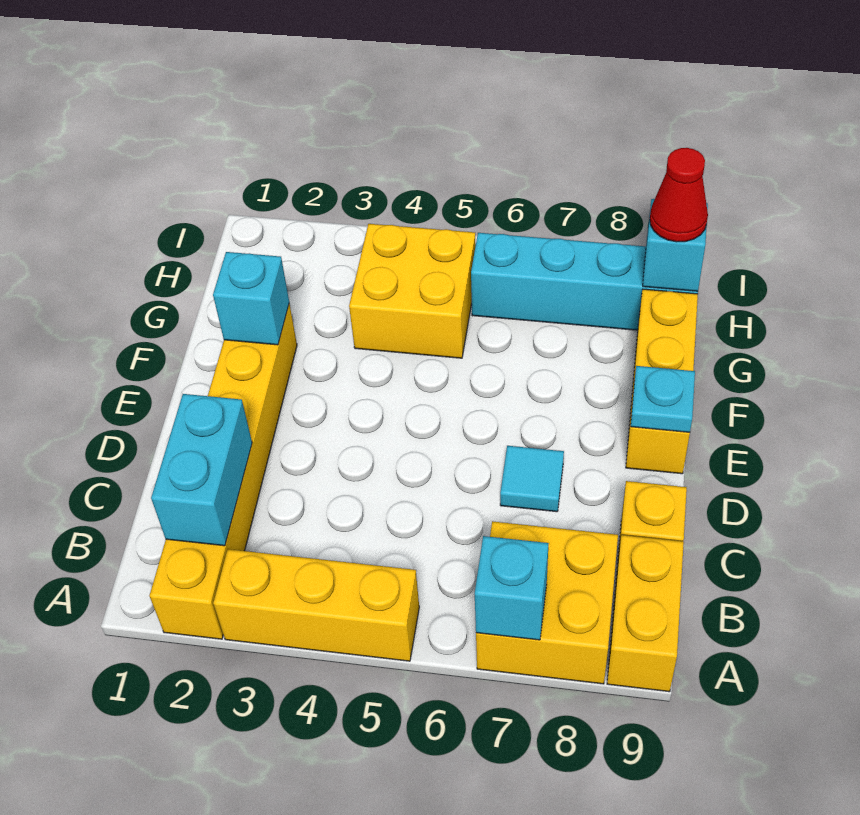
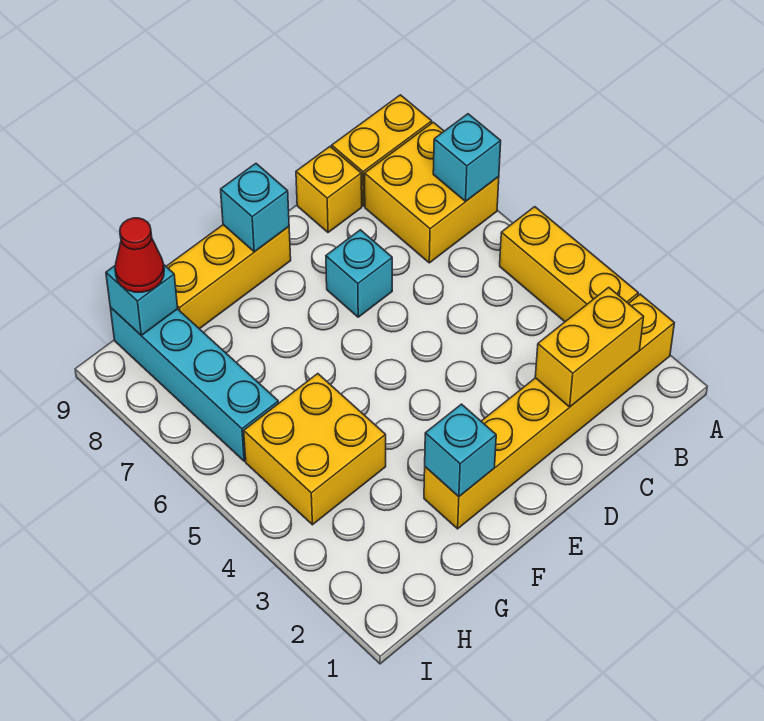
cyan brick B2:C2 level 2 -> yellow brick B2:C2 level 2
cyan tile D7 level 1 -> cyan brick D7 level 1
cyan plate E9 level 2 -> cyan brick E9 level 2

